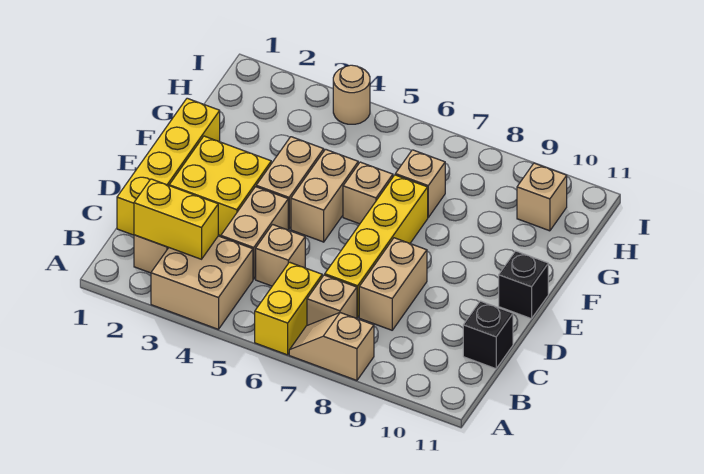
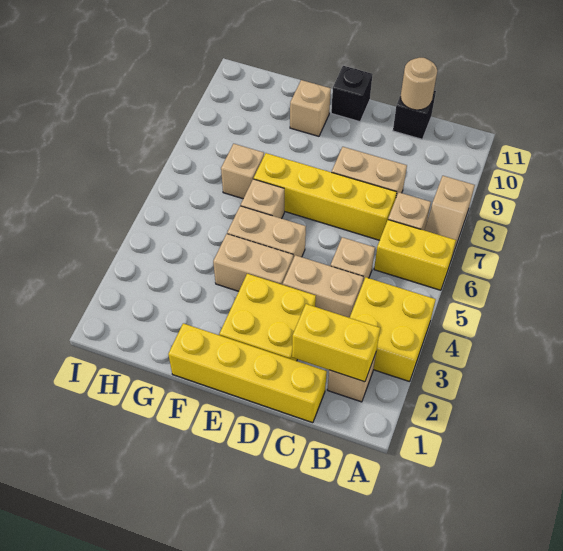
tan brick A3:B4 level 1 -> yellow brick A3:B4 level 1
yellow brick B2:B3 level 2 -> yellow brick B2:C2 level 2
tan brick H10 level 1 -> tan brick F10 level 1
tan round brick I4 level 1 -> tan round brick C11 level 2

